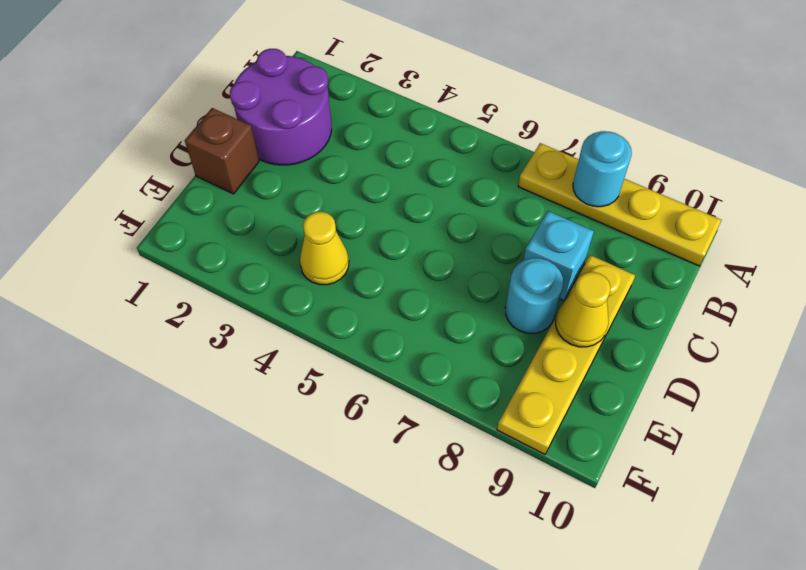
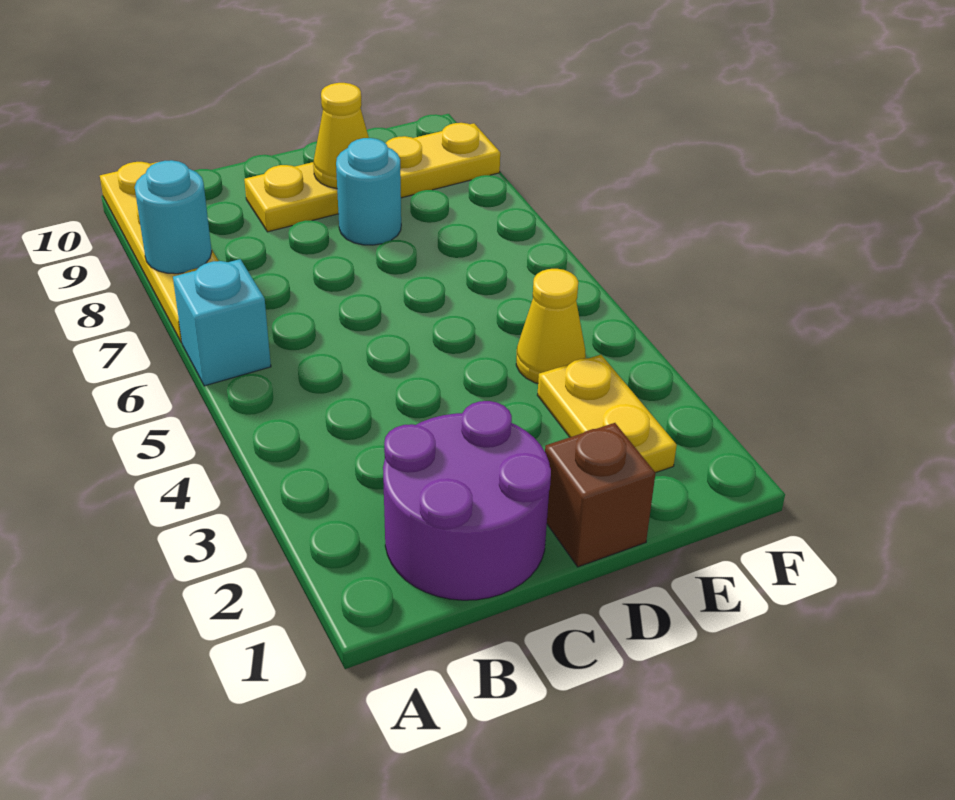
cyan brick C8 level 1 -> cyan brick A6 level 1
none -> yellow plate E2:E3 level 1

